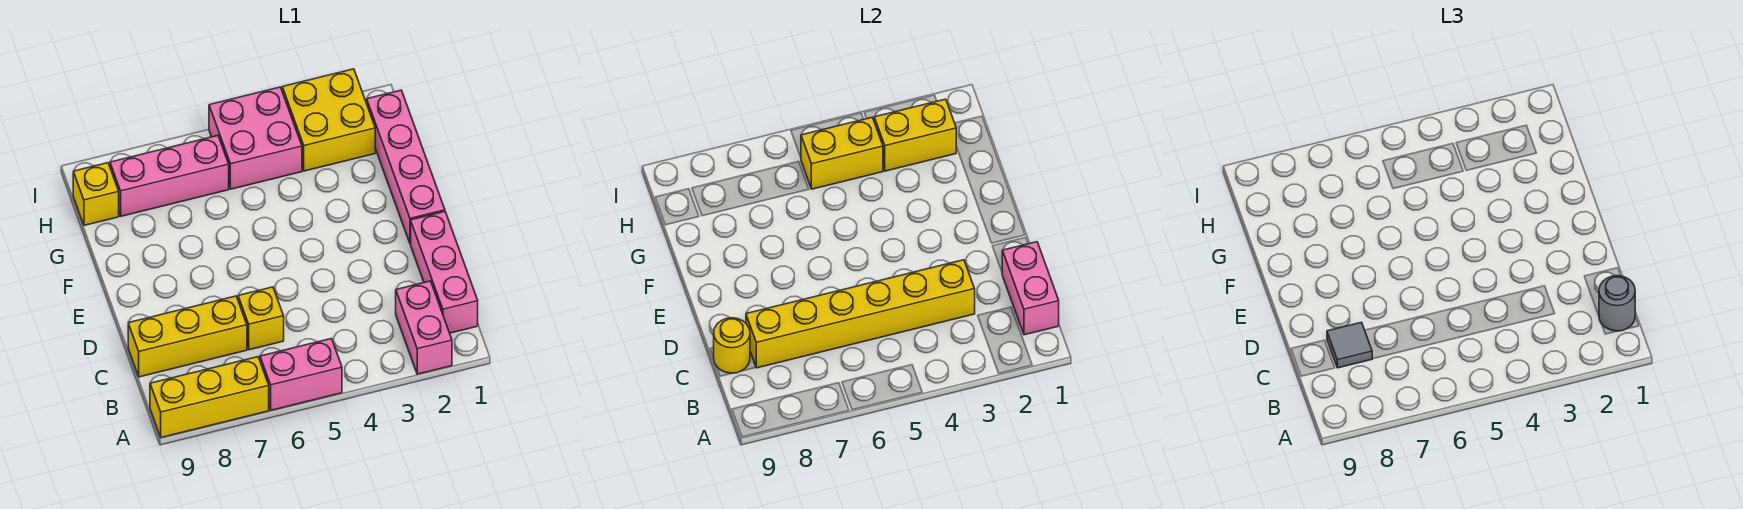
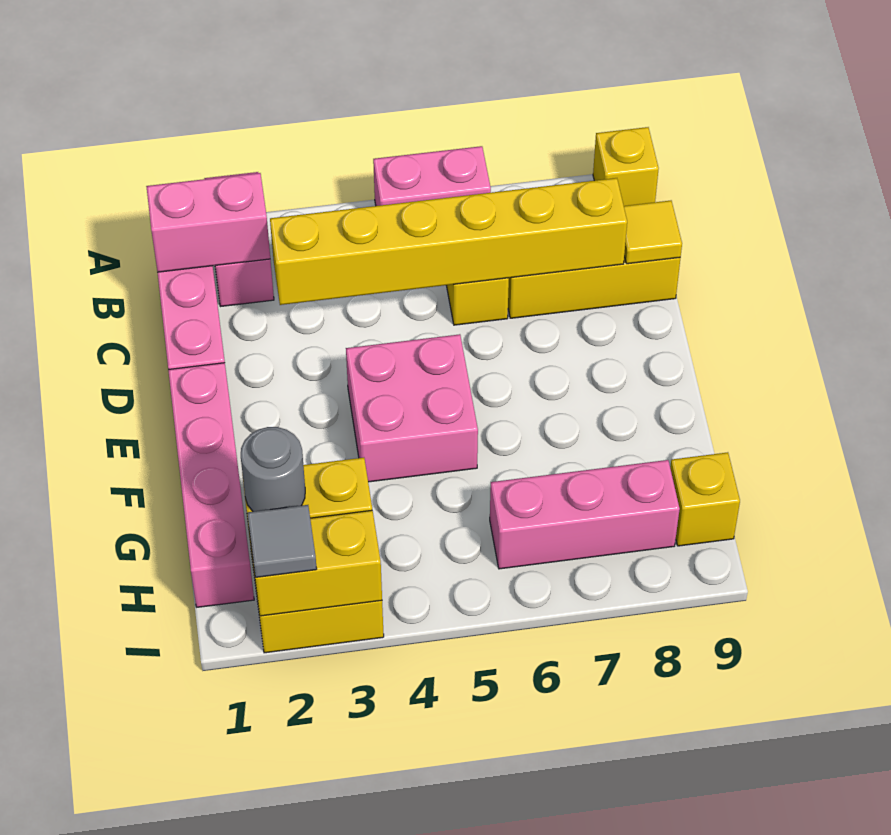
yellow brick A7:A9 level 1 -> yellow brick A9 level 1
pink brick B1:C1 level 2 -> pink brick B1:B2 level 2
grey round brick B1 level 3 -> grey round brick H2 level 3
grey tile C8 level 3 -> grey tile I2 level 3
yellow round brick C9 level 2 -> yellow tile C9 level 2
pink brick H4:I5 level 1 -> pink brick E4:F5 level 1
yellow brick H4:H5 level 2 -> yellow brick I2:I3 level 2

